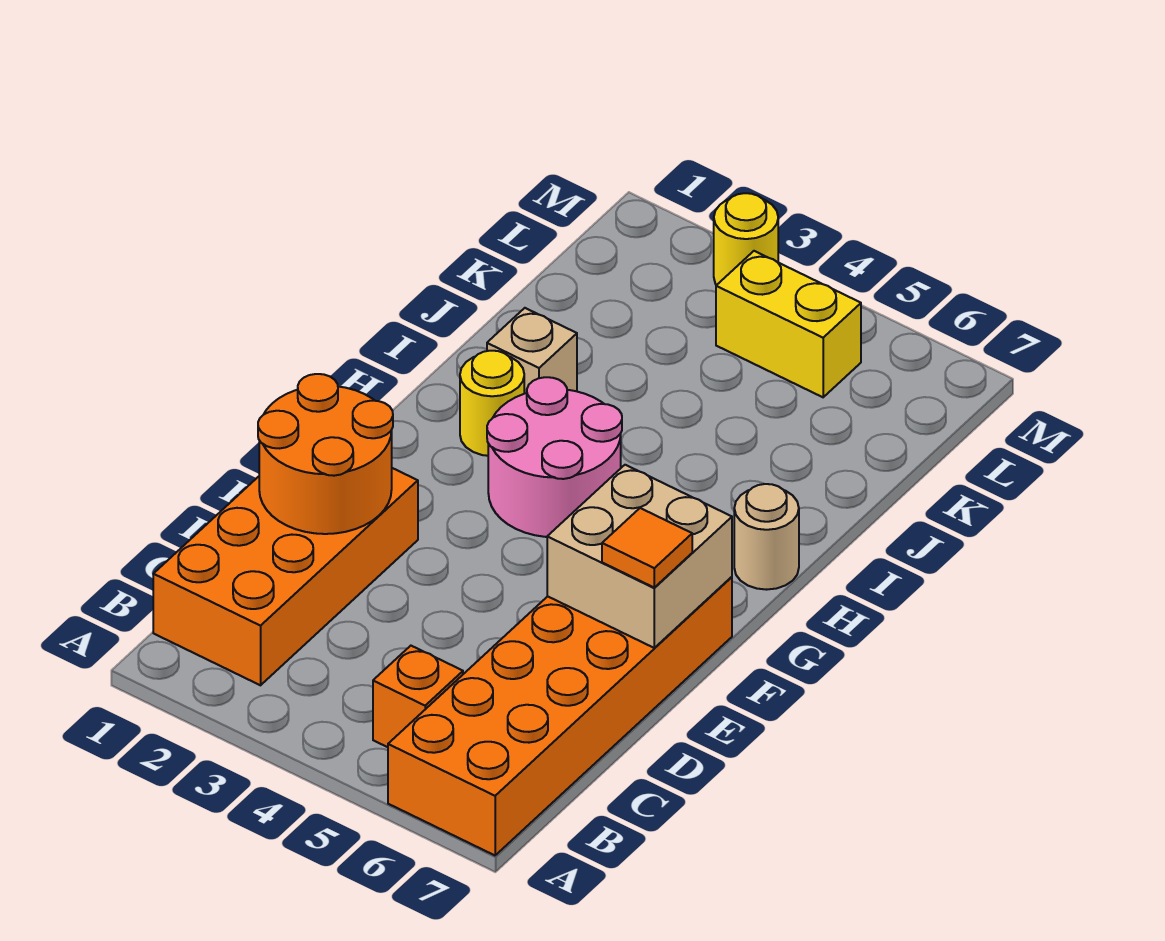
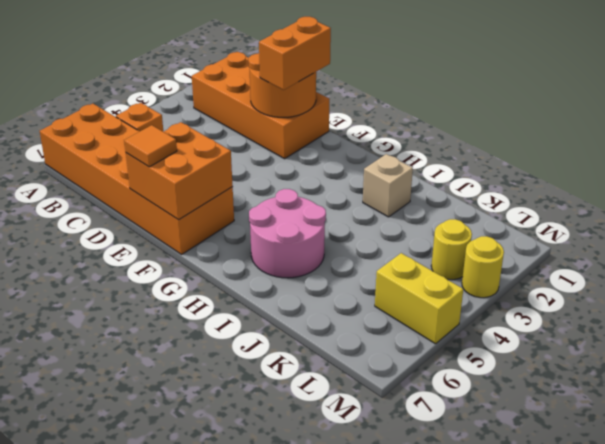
none -> orange brick E1:E2 level 3
tan brick E6:F7 level 2 -> orange brick E6:F7 level 2
pink round brick G3:H4 level 1 -> pink round brick H5:I6 level 1
yellow round brick H2 level 1 -> yellow round brick L3 level 1
tan round brick H7 level 1 -> none
yellow brick L4:L5 level 1 -> yellow brick L5:M5 level 1

